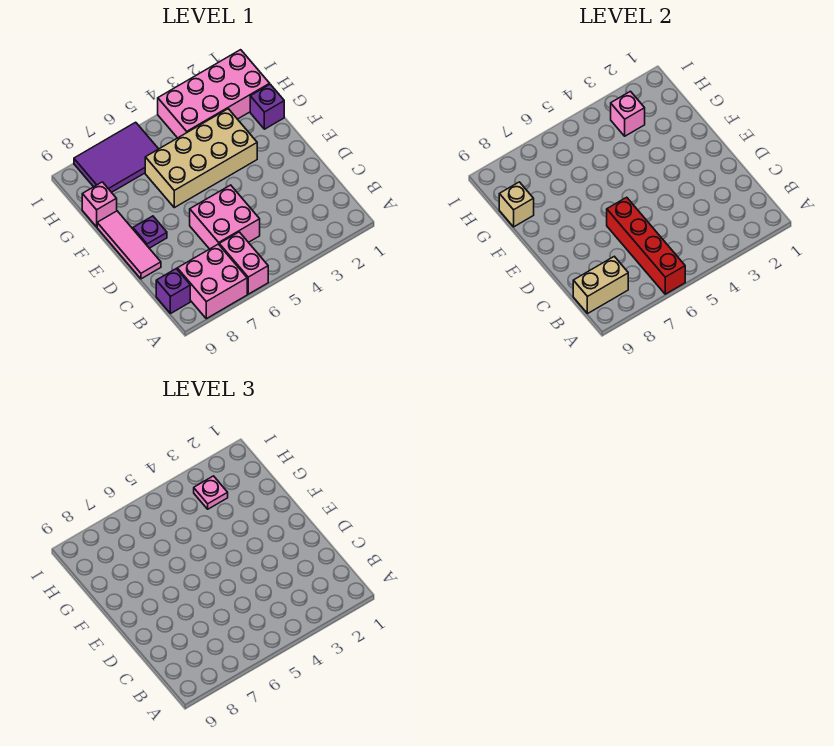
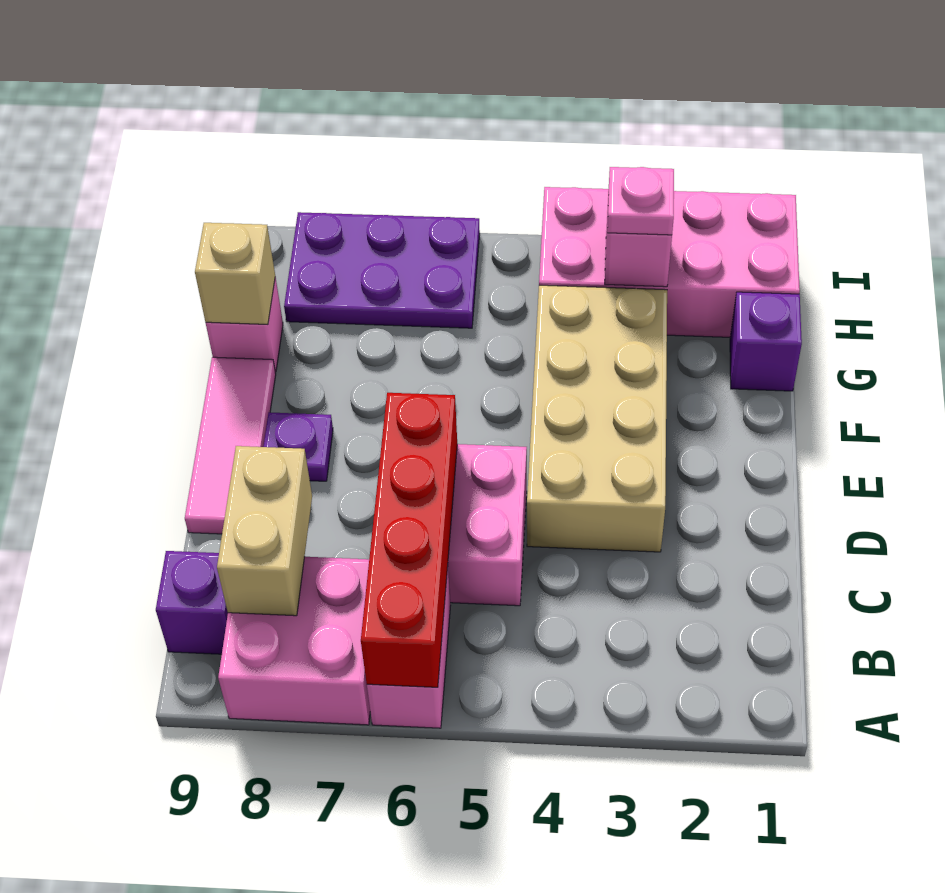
tan brick B8:B9 level 2 -> tan brick B8:C8 level 2
tan brick F3:G6 level 1 -> tan brick D3:G4 level 1
purple tile H6:I8 level 1 -> purple plate H6:I8 level 1

